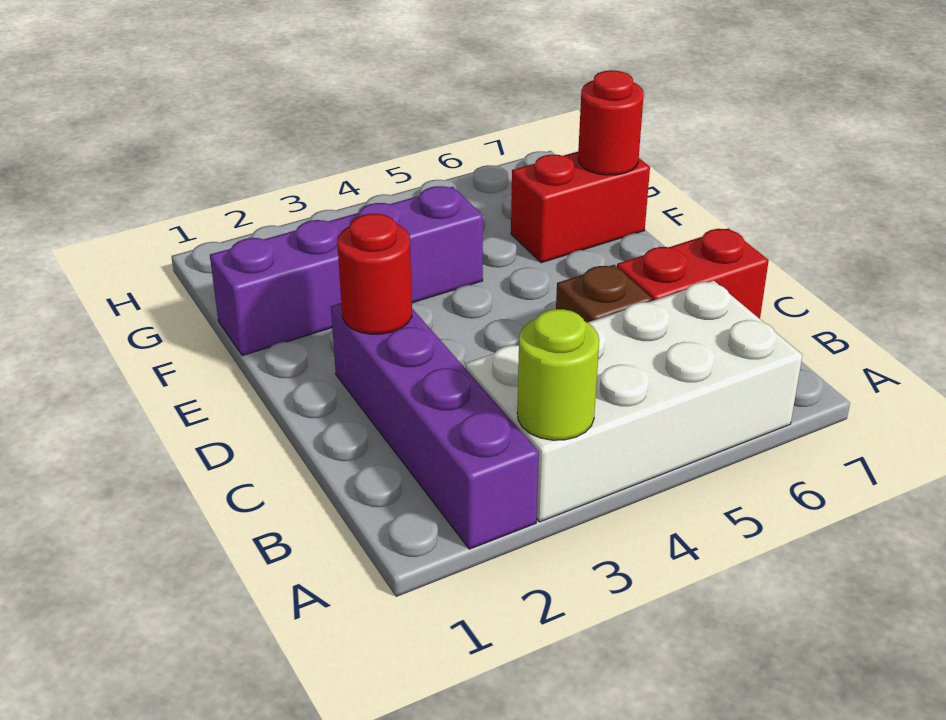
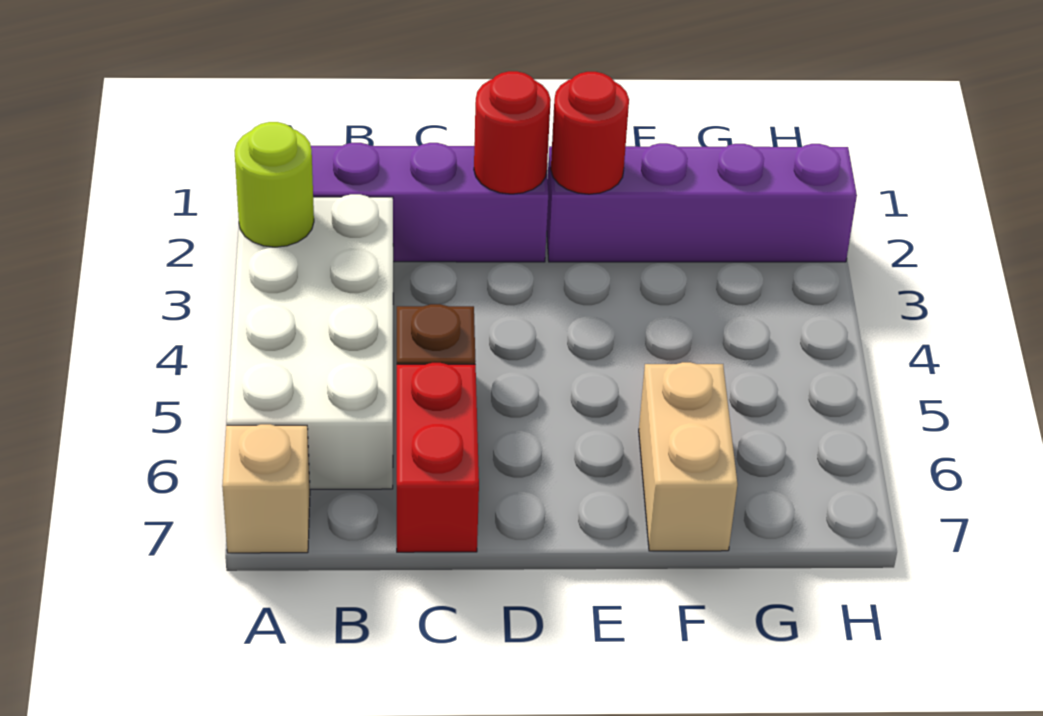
none -> tan brick A7 level 1
purple brick F1:F4 level 1 -> purple brick E2:H2 level 1
red brick F6:F7 level 1 -> tan brick F6:F7 level 1
red round brick F7 level 2 -> red round brick E2 level 2

